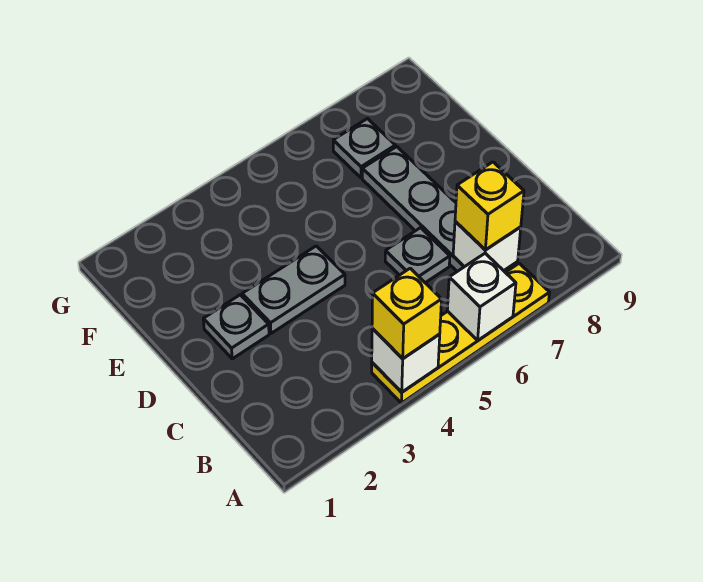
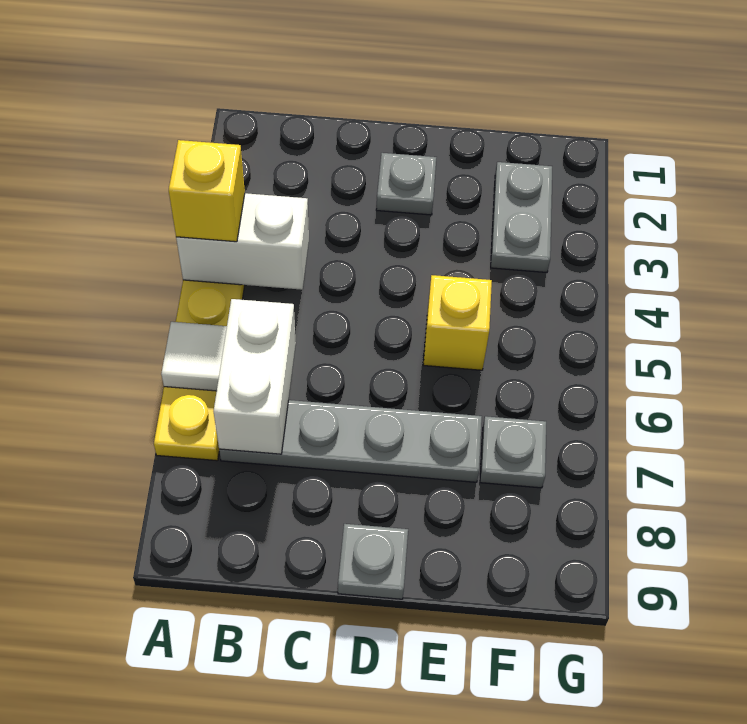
white brick A4 level 2 -> white brick A4:B4 level 2
white brick A6 level 2 -> white tile A6 level 2
white brick B7 level 2 -> white brick B6:B7 level 2
yellow brick B7 level 3 -> yellow brick E5 level 1
grey plate C6 level 1 -> grey plate D9 level 1
grey plate D3:D4 level 1 -> grey plate F2:F3 level 1

